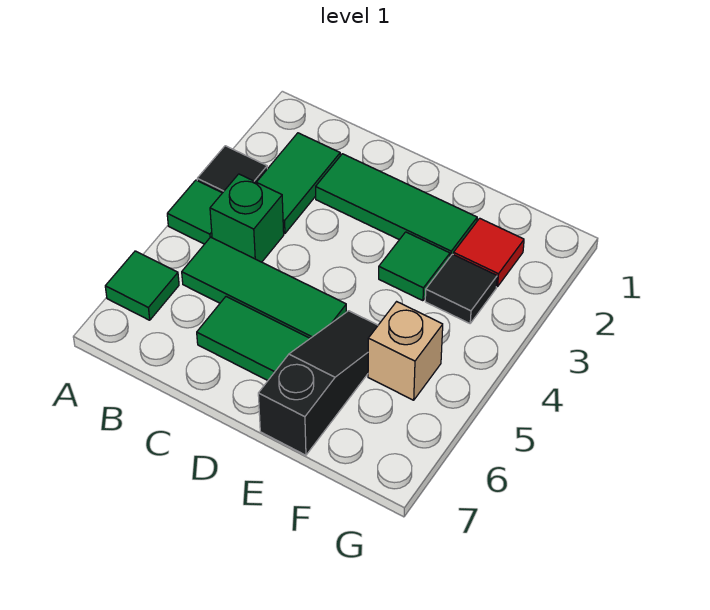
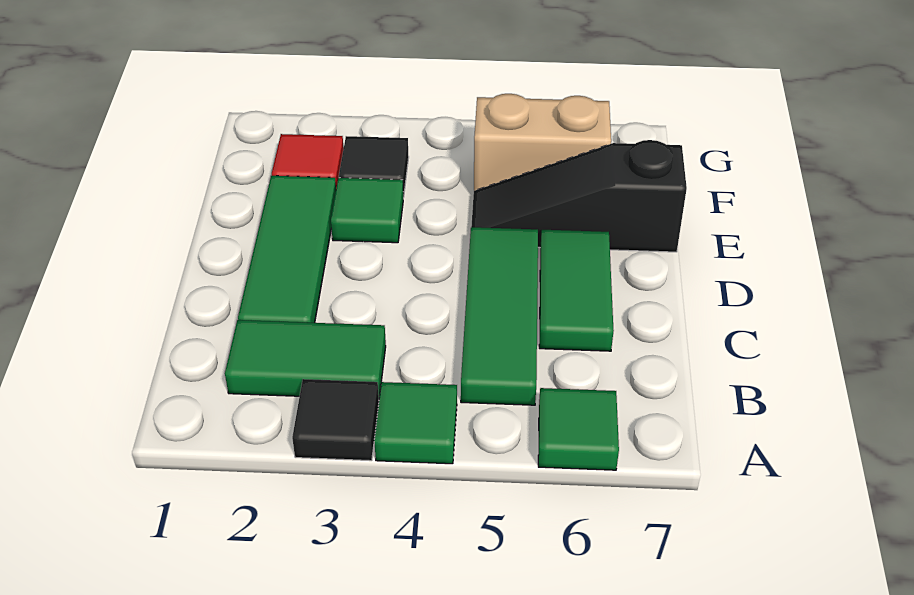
green brick B4 level 1 -> none
tan brick F5 level 1 -> tan brick F5:F6 level 1

